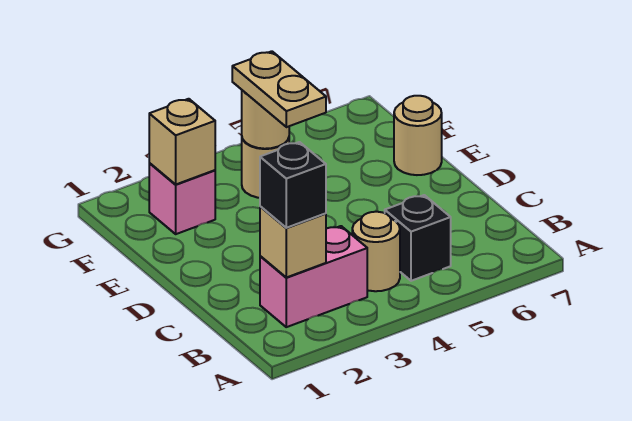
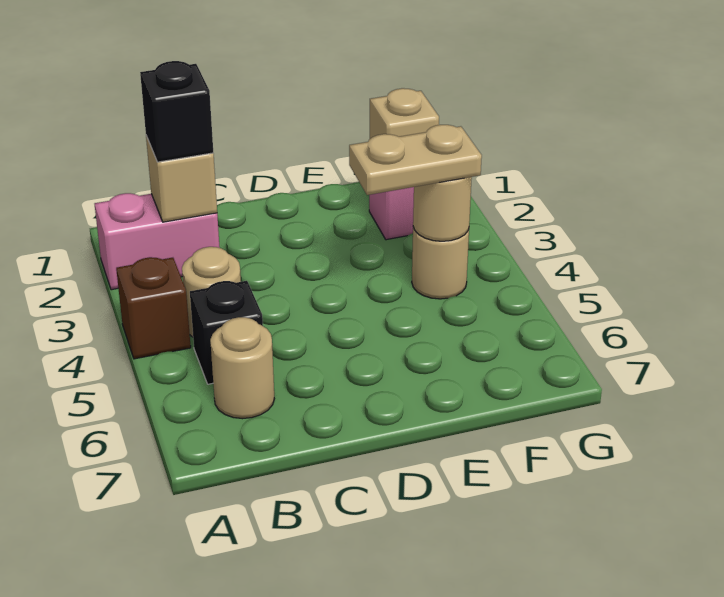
none -> brown brick A4 level 1
pink brick B2:B3 level 1 -> pink brick A2:B2 level 1
tan round brick E7 level 1 -> tan round brick B6 level 1

